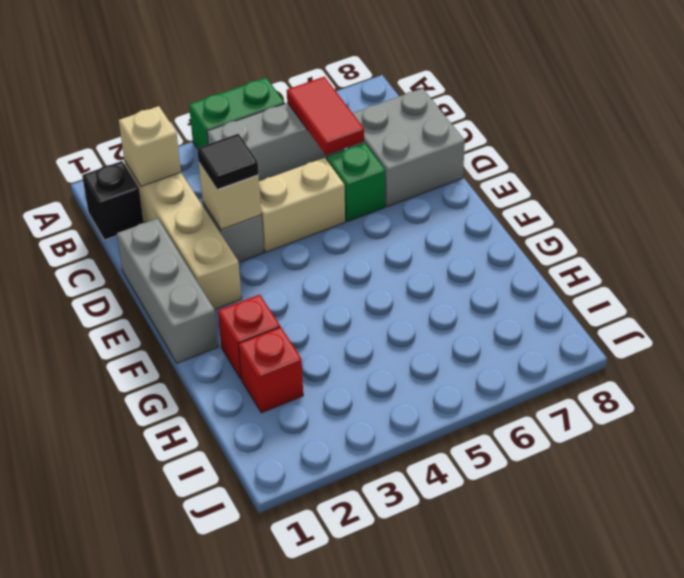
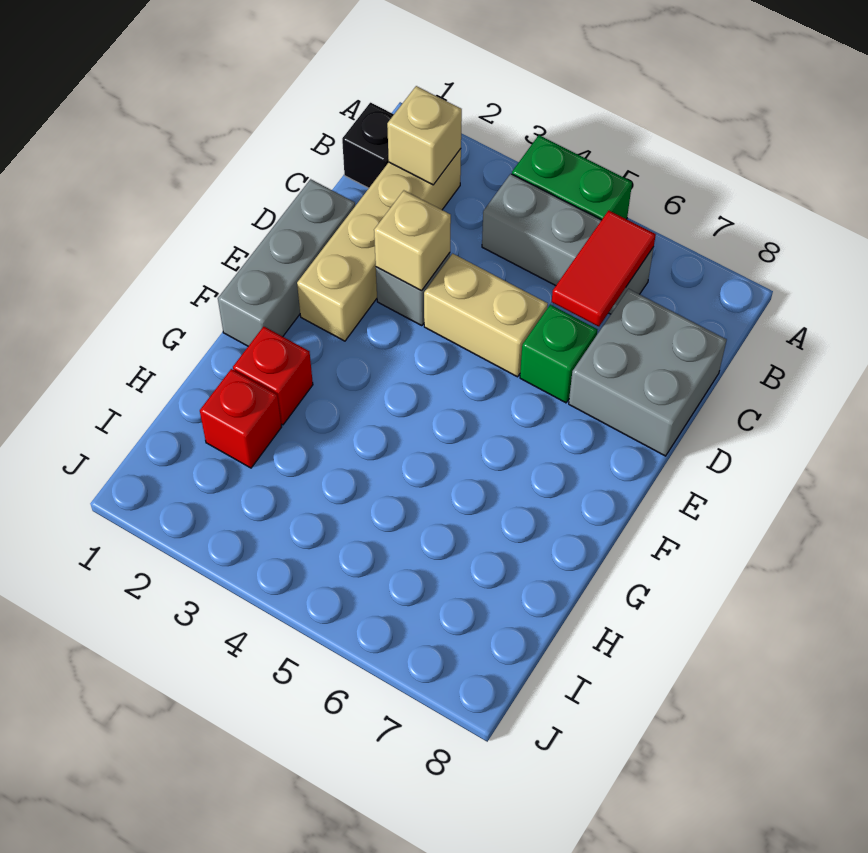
black tile D3 level 3 -> none

